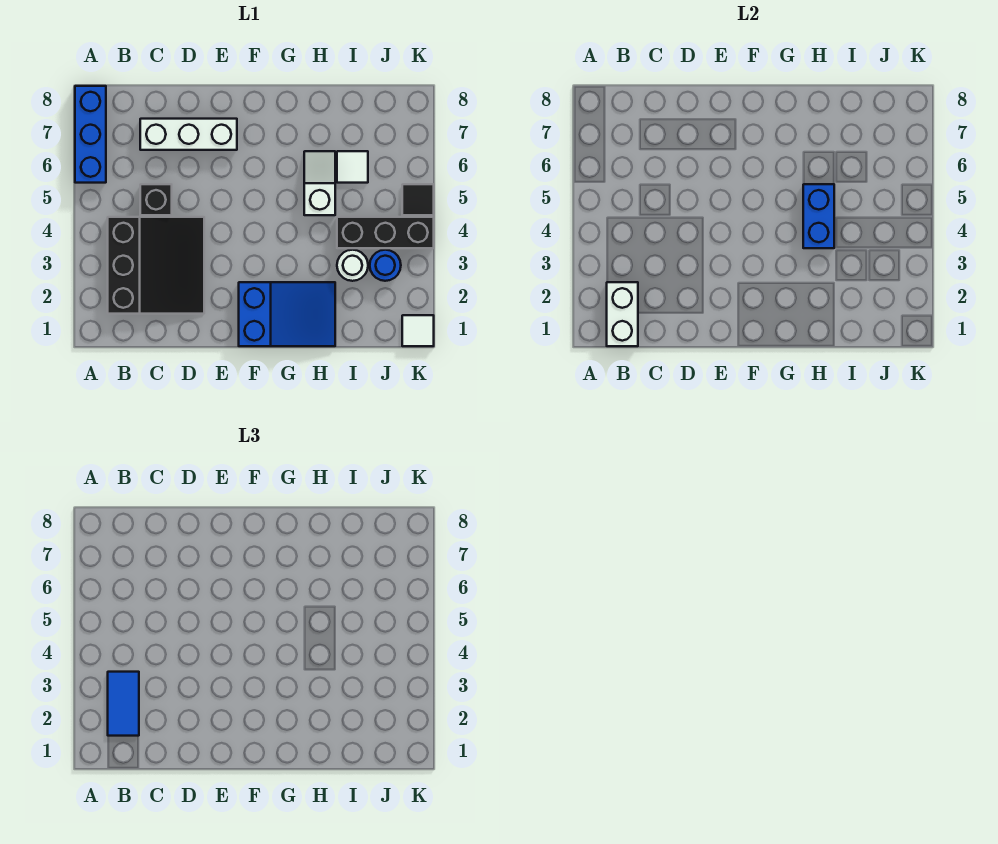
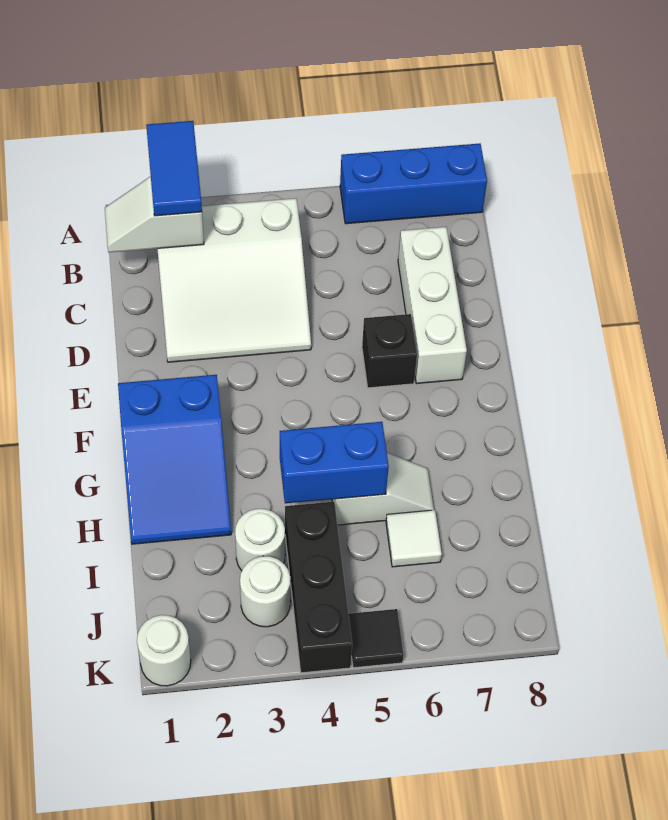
white brick B1:B2 level 2 -> white slope B1:B2 level 2 top 2
black slope B2:D4 level 1 top B -> white slope B2:D4 level 1 top B
blue tile B2:B3 level 3 -> blue tile A2:B2 level 3
black brick C5 level 1 -> black brick E6 level 1
blue round brick J3 level 1 -> white round brick J3 level 1
white tile K1 level 1 -> white round brick K1 level 1

